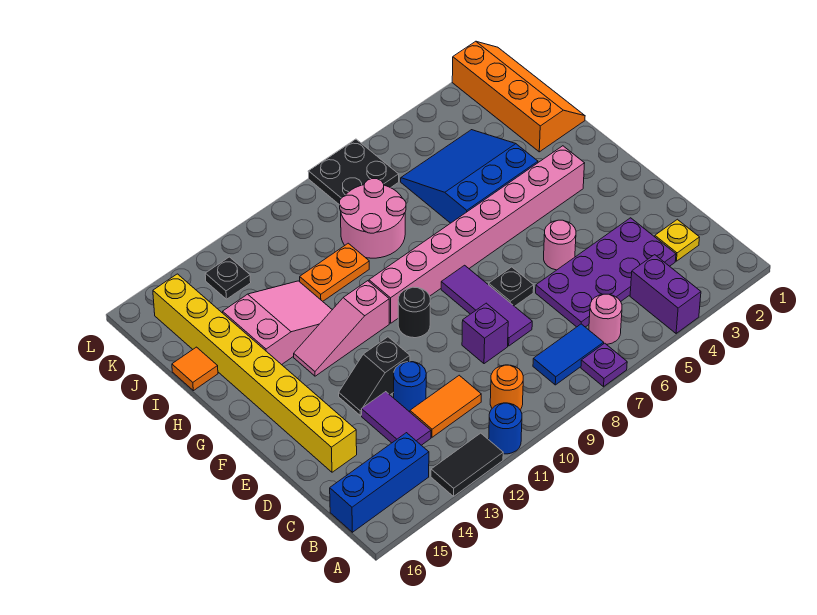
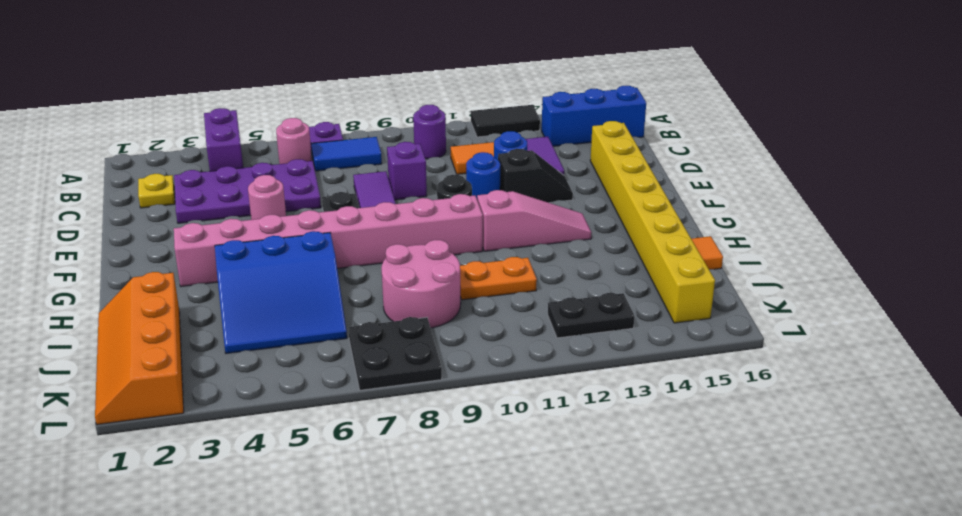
blue round brick A11 level 1 -> blue round brick E11 level 1
orange round brick B10 level 1 -> purple round brick B10 level 1
pink slope H12:I14 level 1 top 14 -> none
black plate K13 level 1 -> black plate K12:K13 level 1

